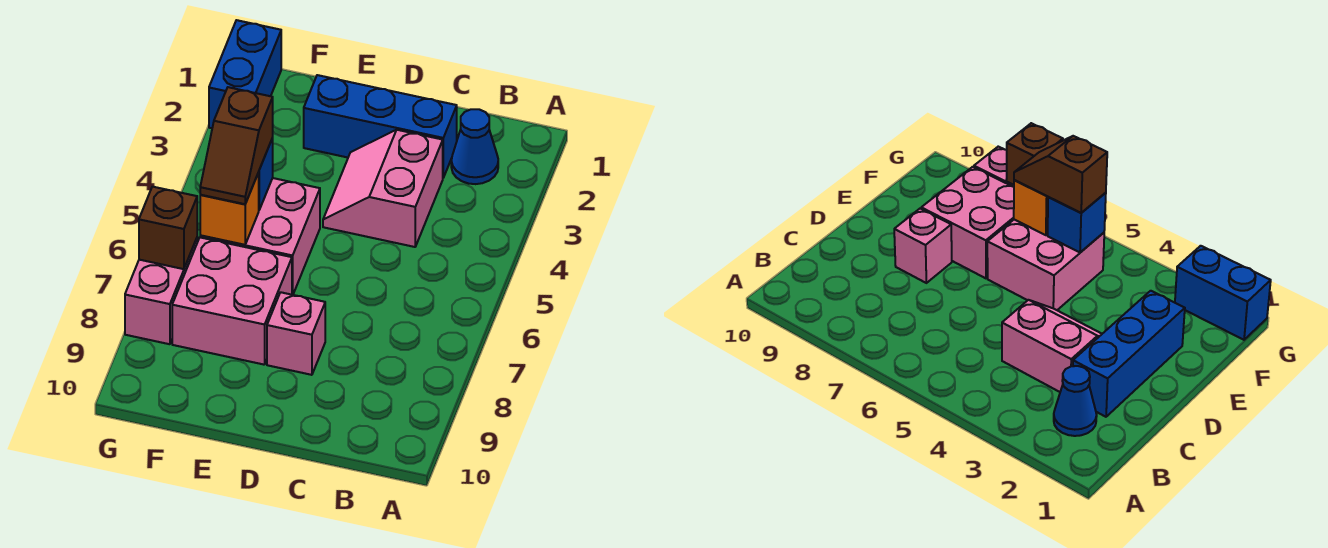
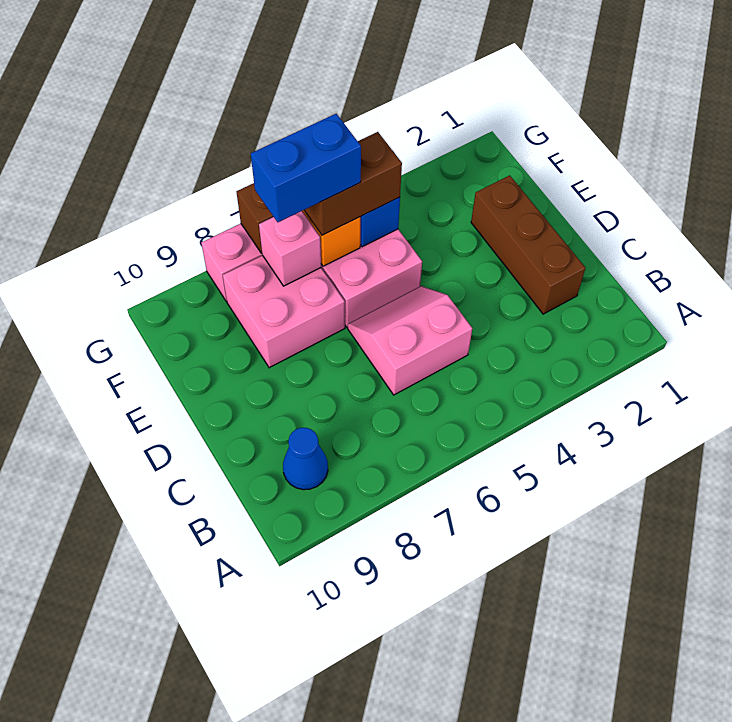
blue cone B2 level 1 -> blue cone B9 level 1
blue brick C2:E2 level 1 -> brown brick C2:E2 level 1
pink slope C3:D4 level 1 top C -> pink slope C5:D6 level 1 top C
pink brick D8 level 1 -> pink brick F7 level 2
brown slope F5:F6 level 3 top 5 -> brown brick F5:F6 level 3
blue brick G1:G2 level 1 -> blue brick F6:F7 level 4

